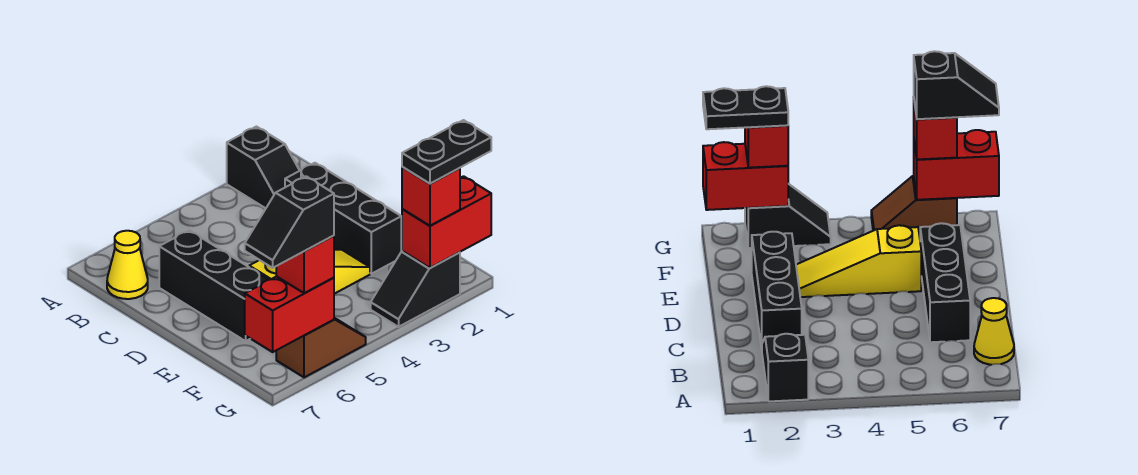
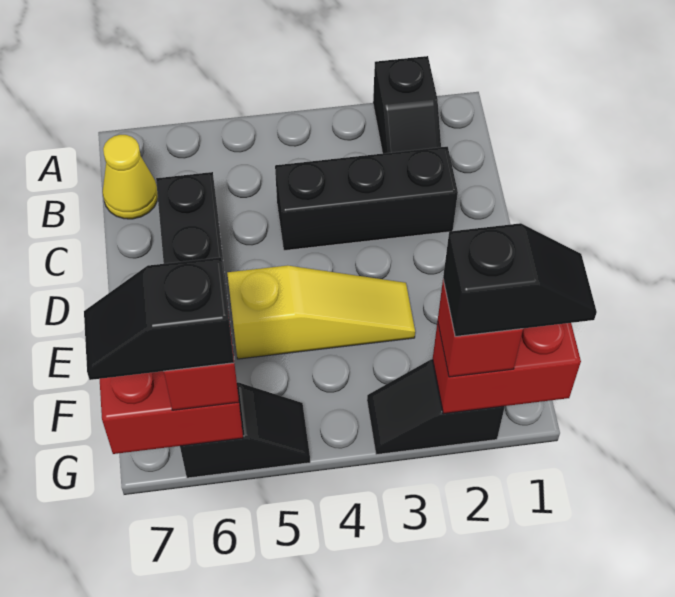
black brick C2:E2 level 1 -> black brick C2:C4 level 1
black plate G1:G2 level 4 -> black slope G1:G2 level 4 top 2
brown slope G5:G6 level 1 top 6 -> black slope G5:G6 level 1 top 6

